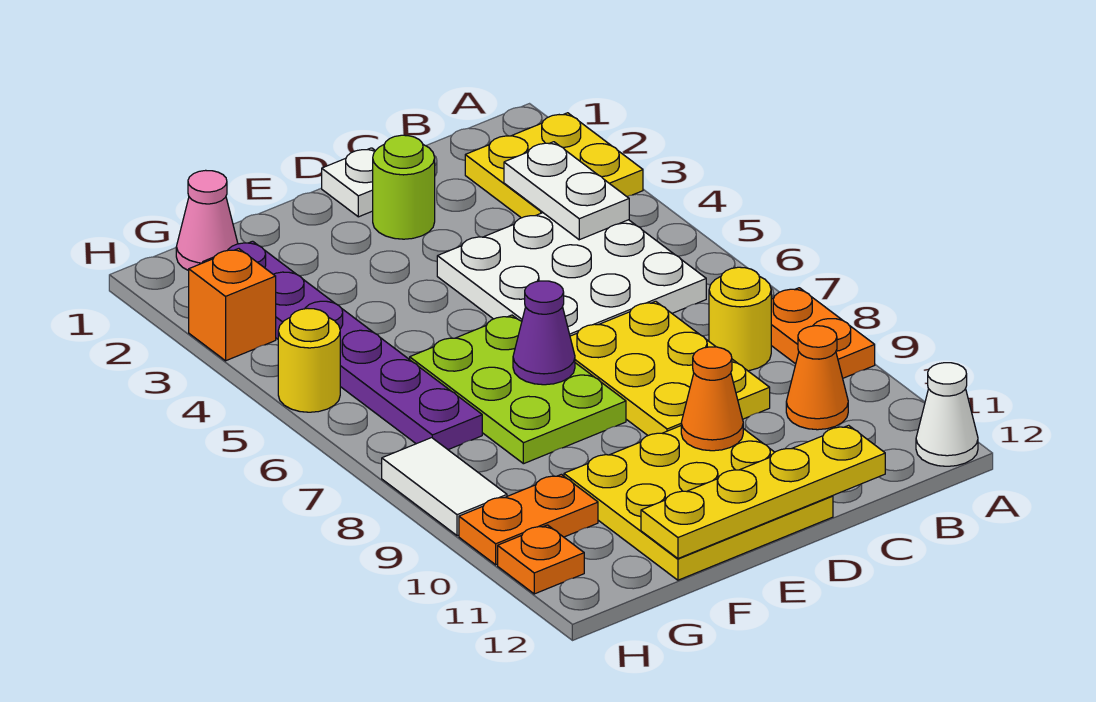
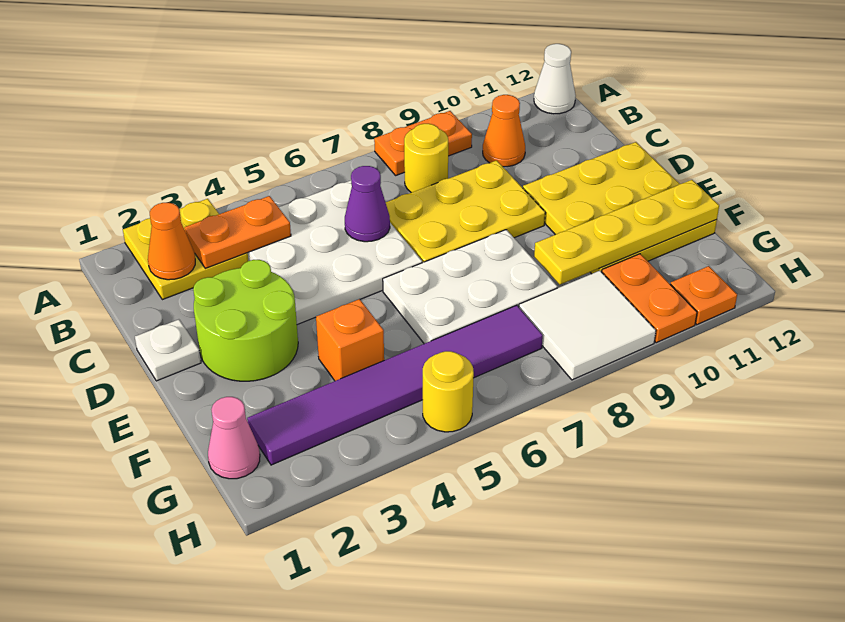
white plate B3:B4 level 2 -> orange plate B3:B4 level 2
yellow plate C12:F12 level 2 -> yellow plate F9:F12 level 2
lime round brick D2 level 1 -> lime round brick D2:E3 level 1
orange cone D10 level 2 -> orange cone B2 level 2
lime plate E6:F8 level 1 -> white plate E6:F8 level 1
purple cone E7 level 2 -> purple cone C6 level 2
purple plate G2:G7 level 1 -> purple tile G2:G7 level 1
orange brick H3 level 1 -> orange brick F4 level 1
white tile H8:H9 level 1 -> white tile G8:H9 level 1

